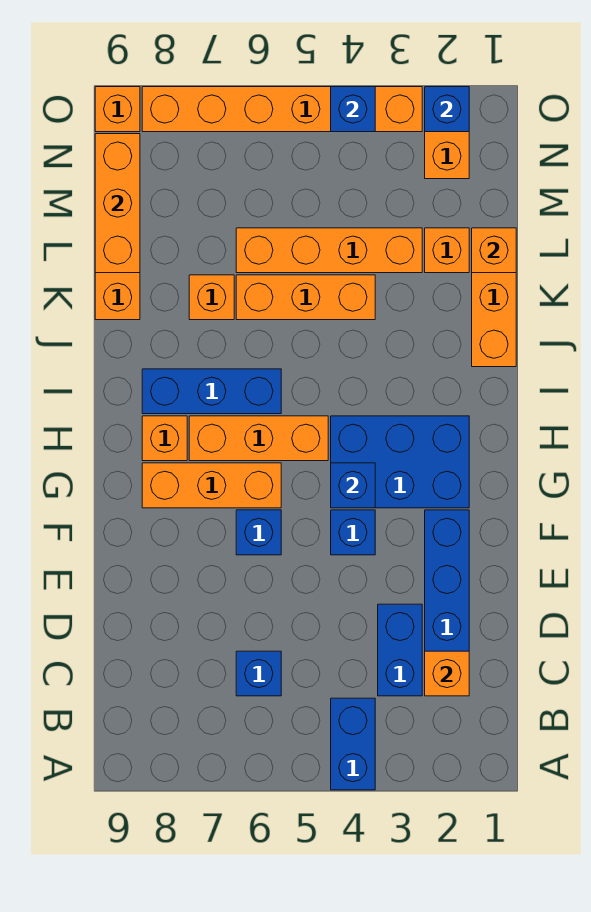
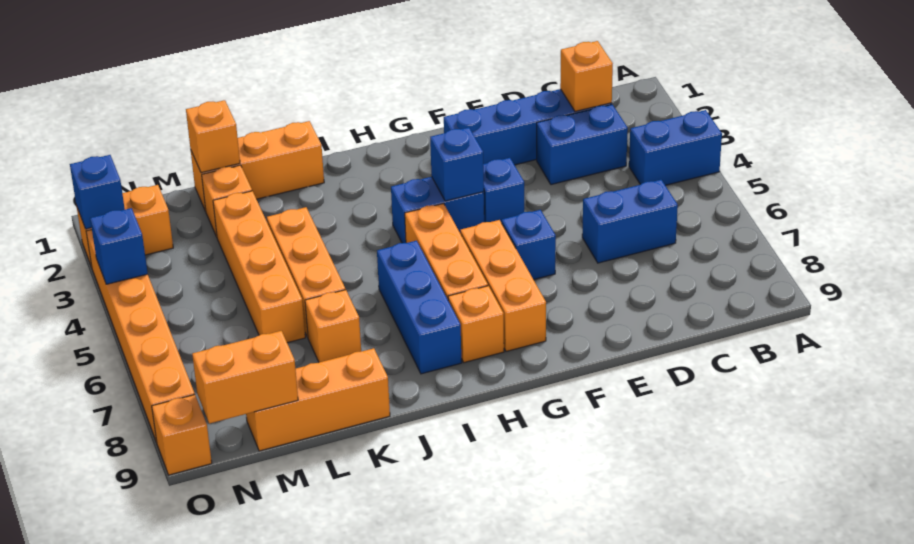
blue brick C6 level 1 -> blue brick C6:D6 level 1
blue brick G2:H4 level 1 -> blue brick G4:H4 level 1
orange brick L9:N9 level 2 -> orange brick M9:N9 level 2

